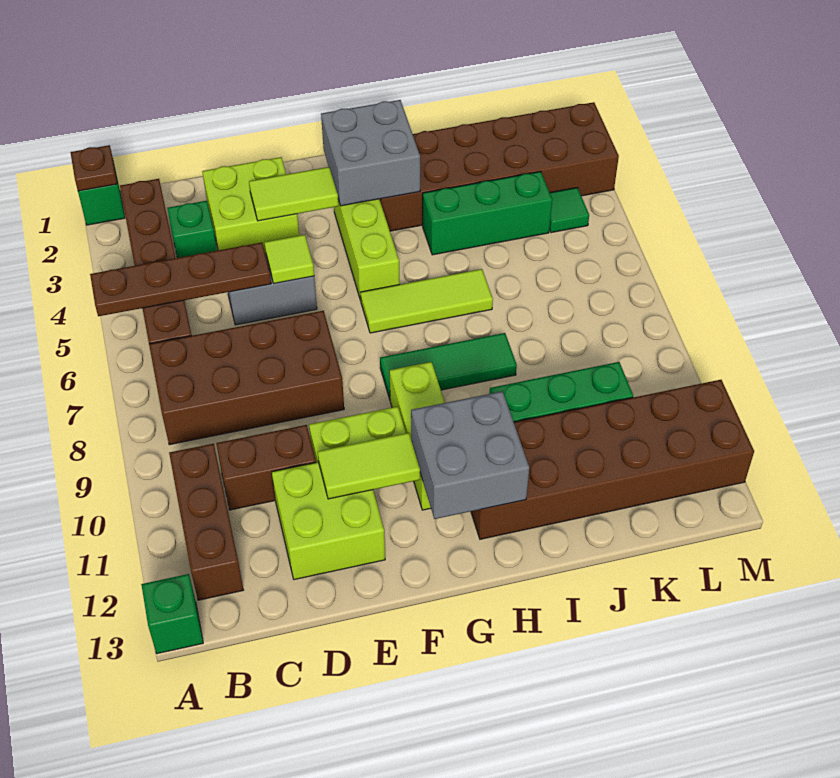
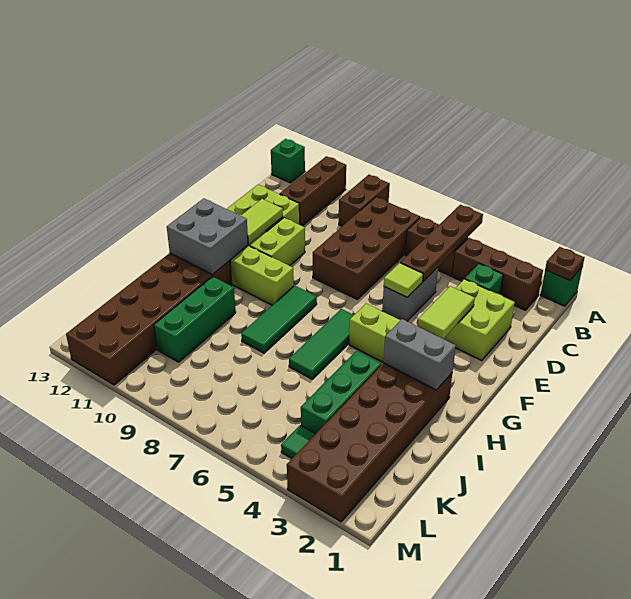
brown brick B10:B12 level 1 -> brown brick A11:C11 level 1
brown brick C10:D10 level 1 -> brown brick A9:B9 level 1
grey brick G2:H3 level 2 -> grey brick H2:H3 level 2
lime tile G6:I6 level 1 -> green tile G6:I6 level 1

